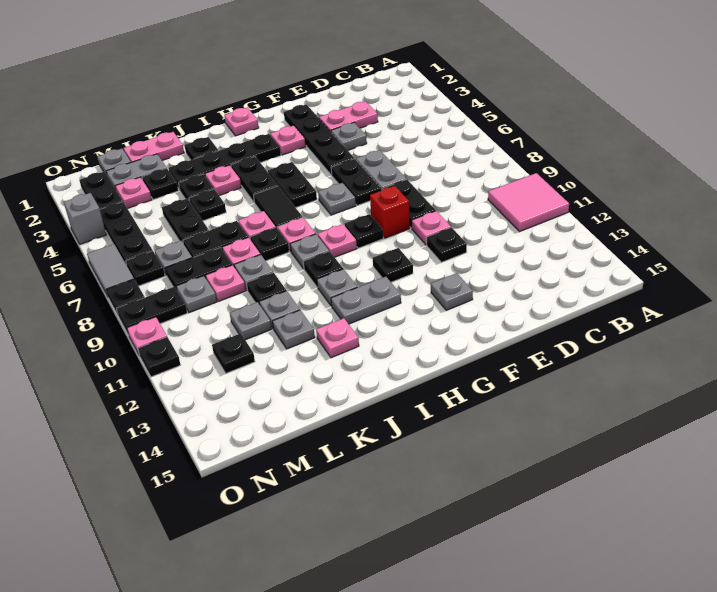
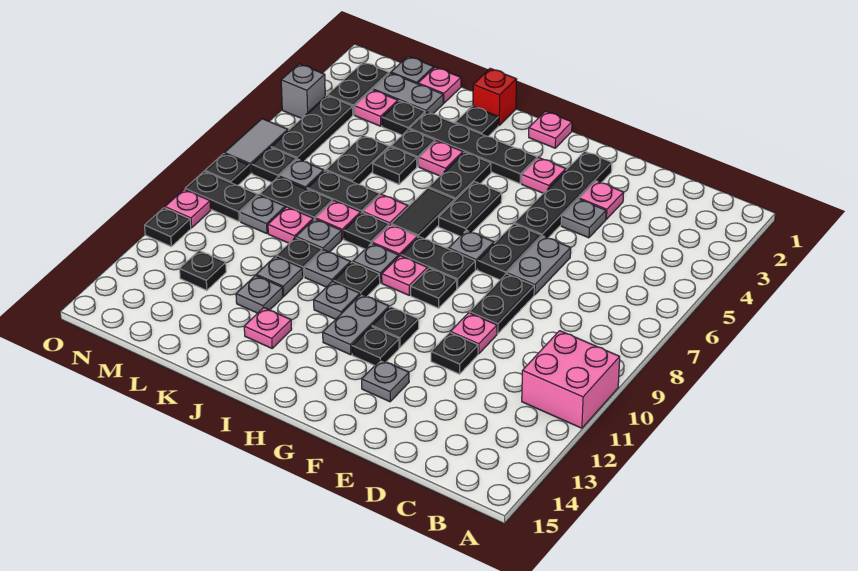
pink tile A10:B11 level 1 -> pink brick A10:B11 level 1
pink plate D3:E3 level 1 -> pink plate E3 level 1
red brick F9 level 1 -> red brick J1 level 1
none -> black plate G8:H8 level 1
none -> black plate G12 level 1
grey plate H12:I12 level 1 -> grey plate H11:H12 level 1
pink plate K1:L1 level 1 -> pink plate L1 level 1
grey plate L11 level 1 -> grey plate J10 level 1

